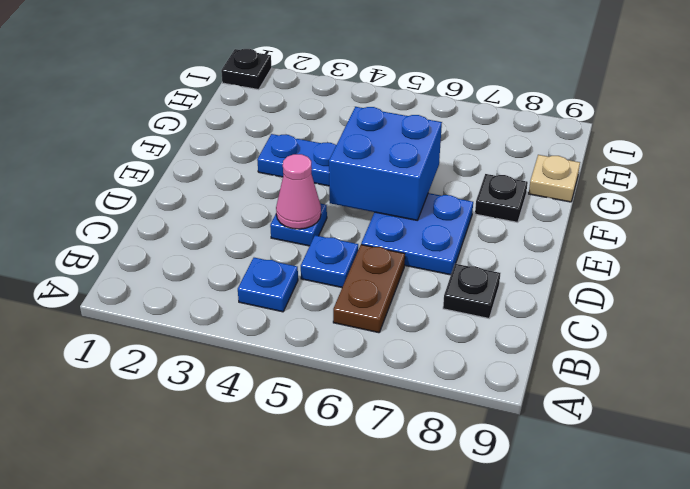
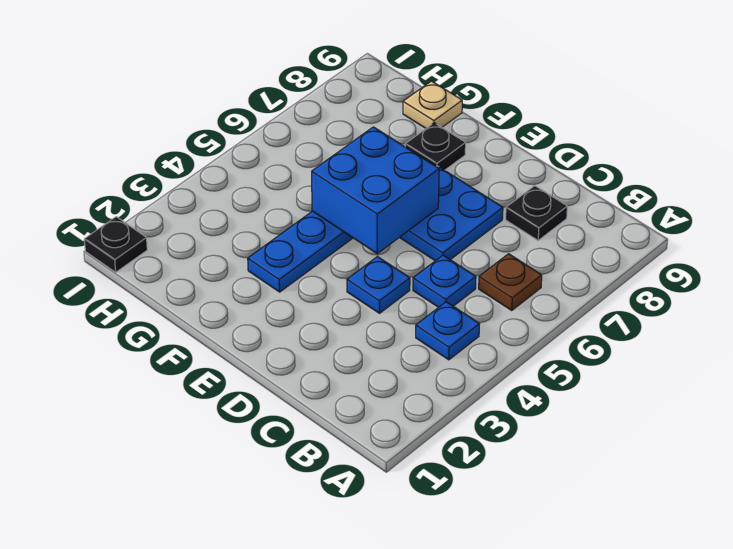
brown plate B6:C6 level 1 -> brown plate B6 level 1
pink cone D4 level 2 -> none

